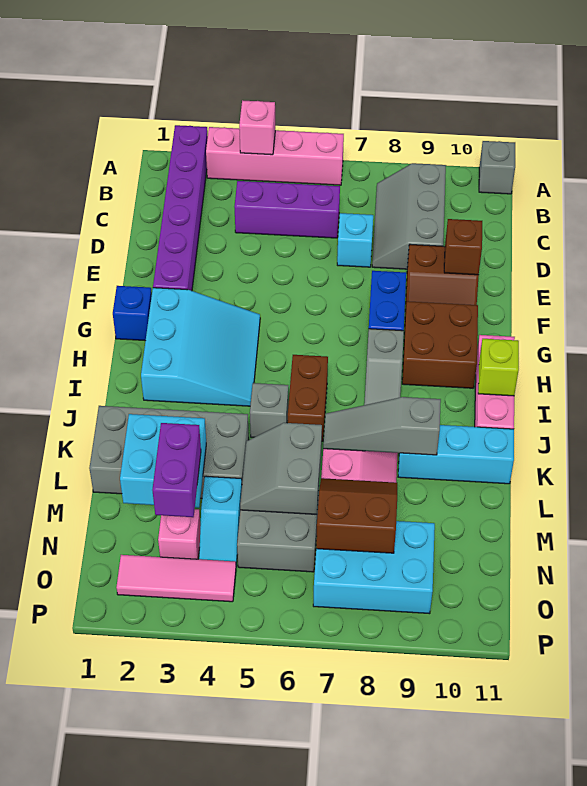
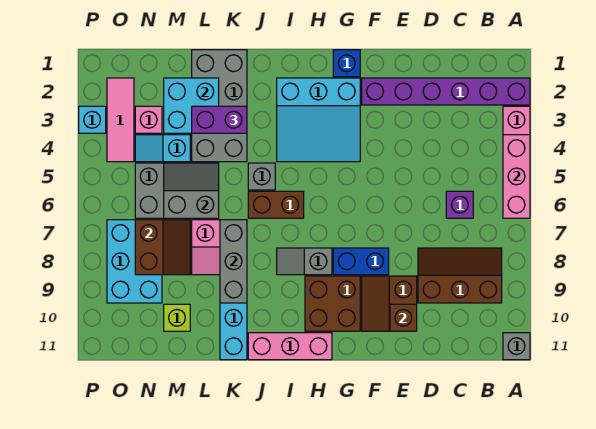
pink brick A4 level 2 -> pink brick A4:A6 level 2
grey slope B8:D9 level 1 top 9 -> brown slope B8:D9 level 1 top 9
purple brick C4:C6 level 1 -> purple brick C6 level 1
cyan brick D7 level 1 -> cyan brick P3 level 1
lime brick I11 level 2 -> lime brick M10 level 1
grey slope K7:K9 level 2 top 9 -> grey brick K7:K9 level 2
purple brick M3:N3 level 3 -> purple brick K3:L3 level 3

